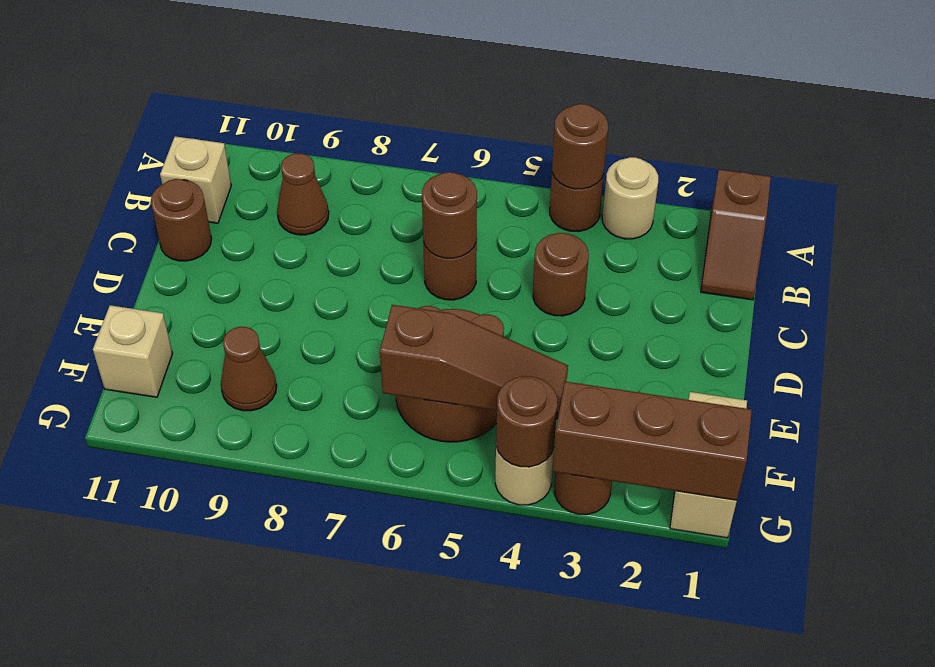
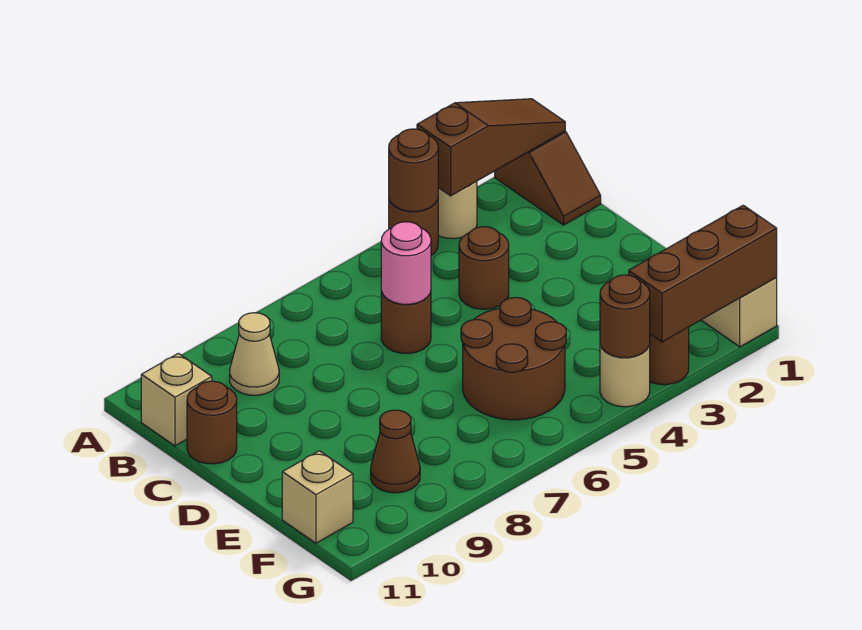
brown cone B9 level 1 -> tan cone B9 level 1
brown round brick C6 level 2 -> pink round brick C6 level 2
brown slope F4:F6 level 2 top 6 -> brown slope A1:A3 level 2 top 3

